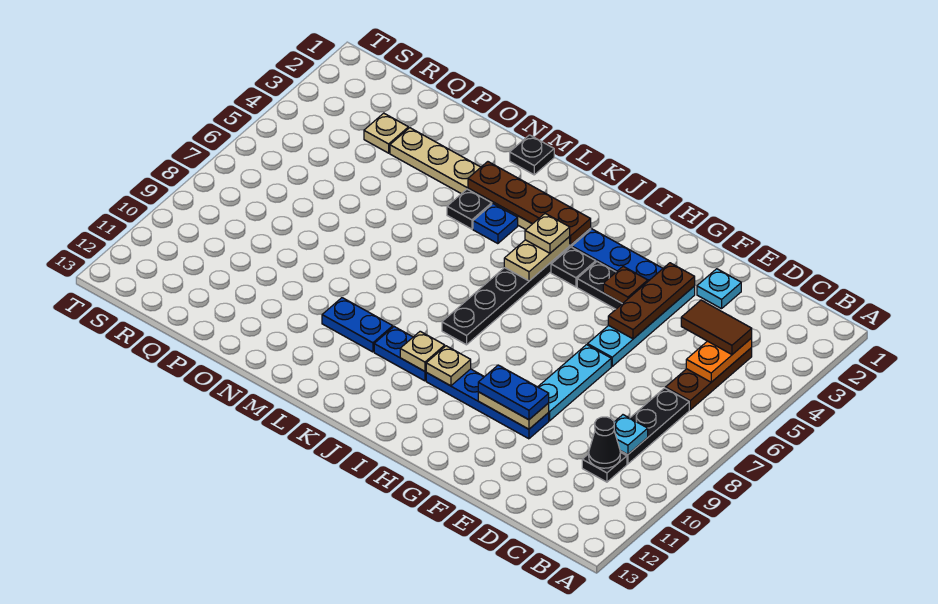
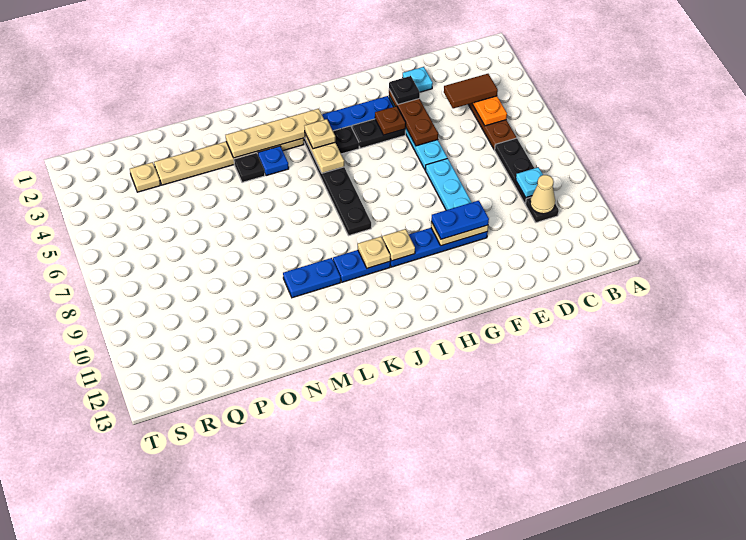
black cone C10 level 2 -> tan cone C10 level 2
brown plate J3:M3 level 2 -> tan plate J3:M3 level 2
black plate M1 level 1 -> black plate F3 level 3

